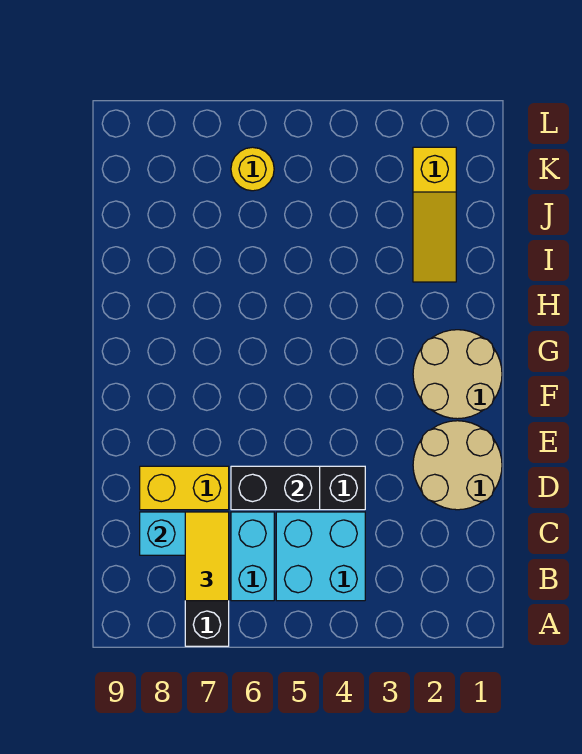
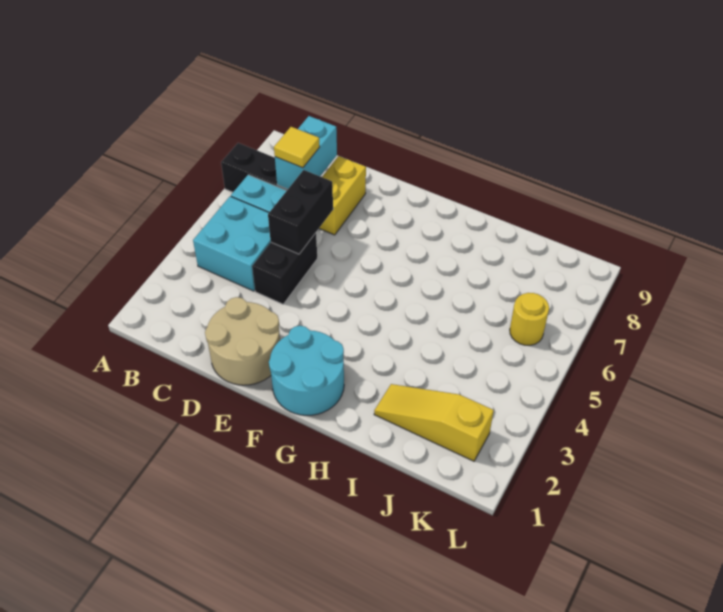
yellow tile B7:C7 level 3 -> yellow tile C7 level 3
tan round brick F1:G2 level 1 -> cyan round brick F1:G2 level 1

